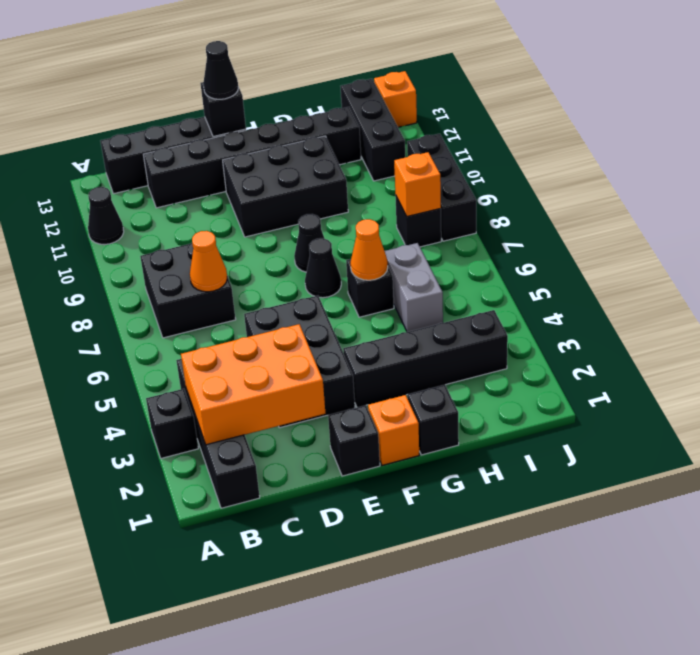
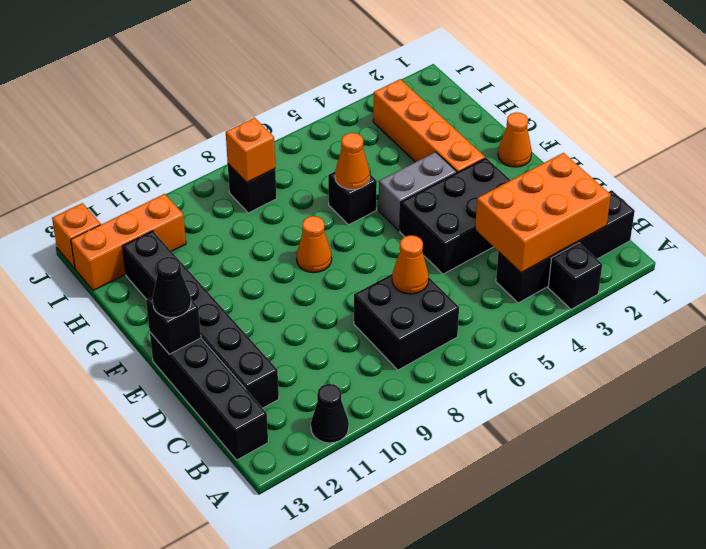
orange brick B2:D3 level 2 -> orange brick B2:C4 level 2
black brick E1 level 1 -> none
black brick E10:G11 level 1 -> none
orange brick F1 level 1 -> orange cone F1 level 1
black brick F3:I3 level 1 -> orange brick F3:I3 level 1
black cone F7 level 1 -> none
black cone F8 level 1 -> orange cone F8 level 1
black brick G1 level 1 -> none
grey brick H5:H6 level 1 -> grey brick F4:F5 level 1
black brick I11:I13 level 1 -> orange brick I11:I13 level 1
black brick J8:J10 level 1 -> none

